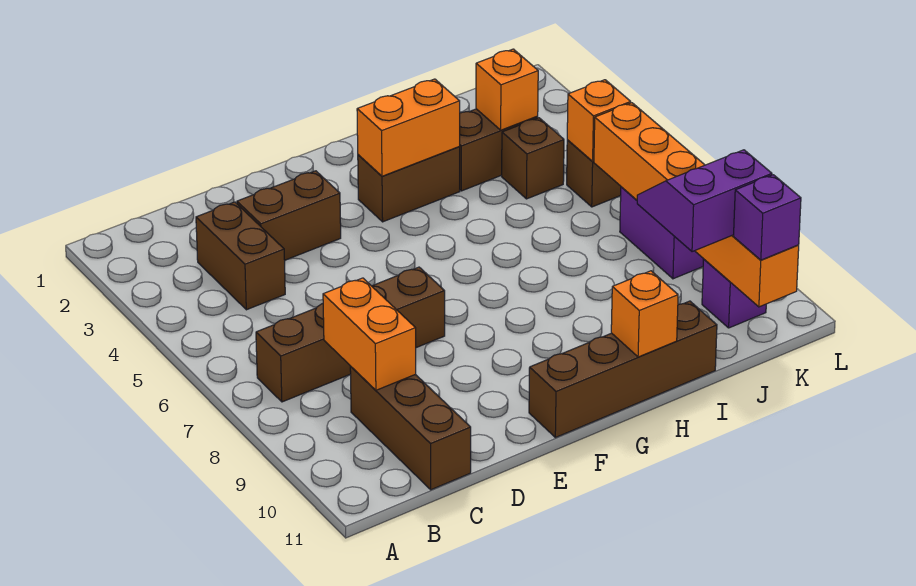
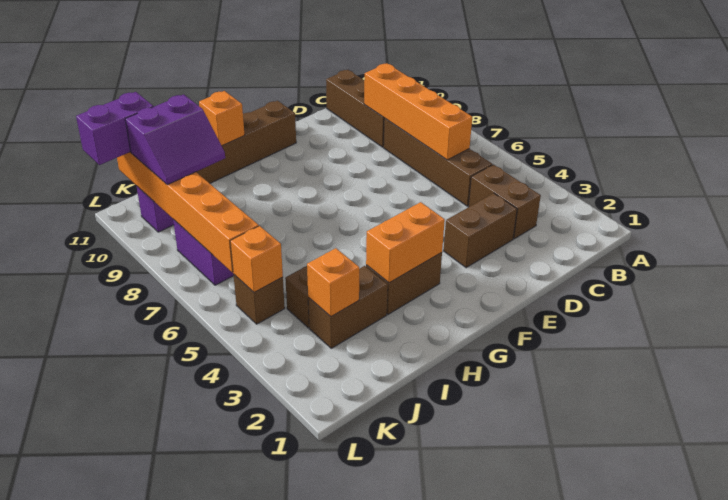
brown brick B7:E7 level 1 -> brown brick C5:C8 level 1
orange brick C8:C9 level 2 -> orange brick C6:C9 level 2
purple brick K11 level 3 -> purple brick K11:L11 level 3

